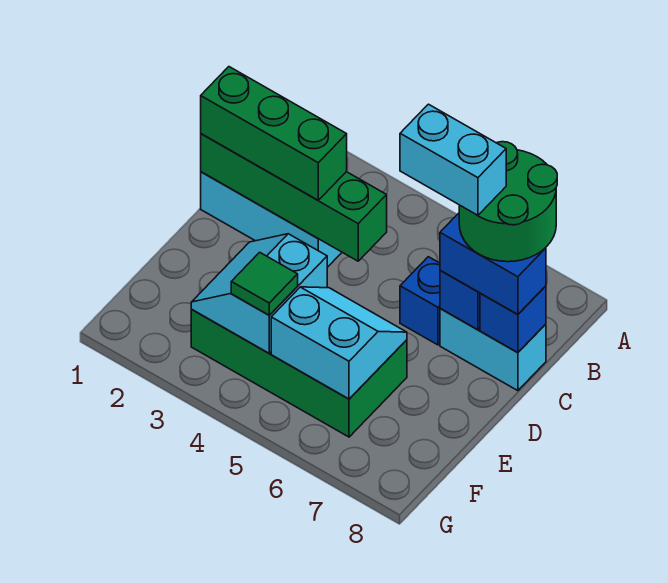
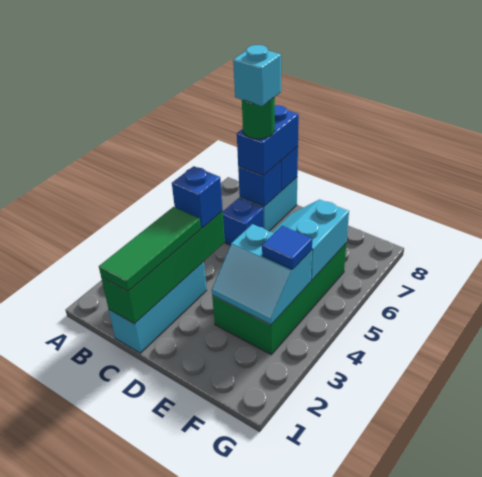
green round brick B7:C8 level 4 -> green round brick C7 level 4
green brick C1:C3 level 3 -> green tile C1:C3 level 3
none -> blue brick C4 level 3
cyan brick C6:C7 level 5 -> cyan brick C7 level 5
green tile F4 level 3 -> blue tile F4 level 3

